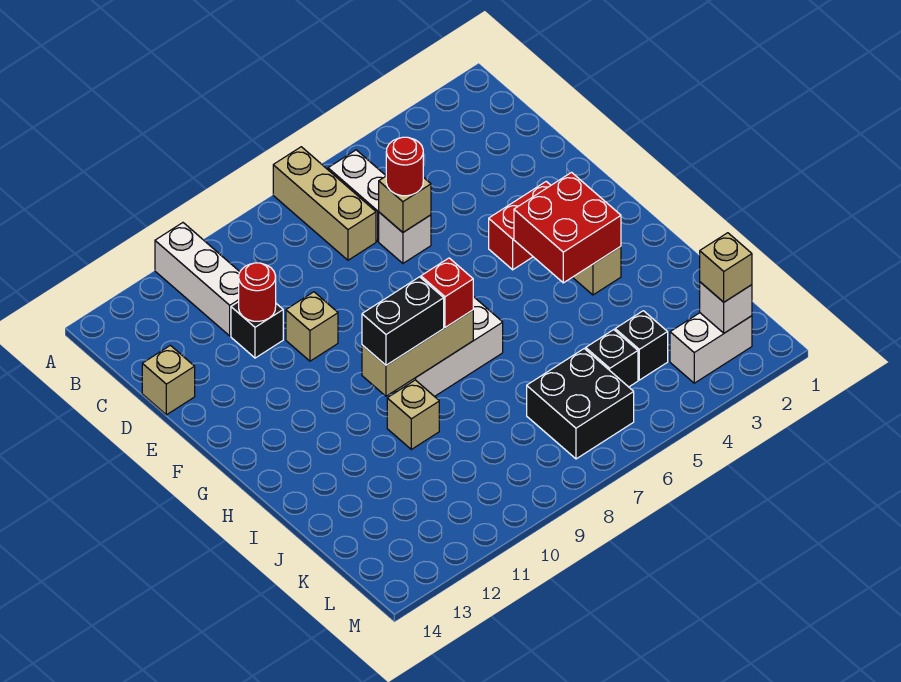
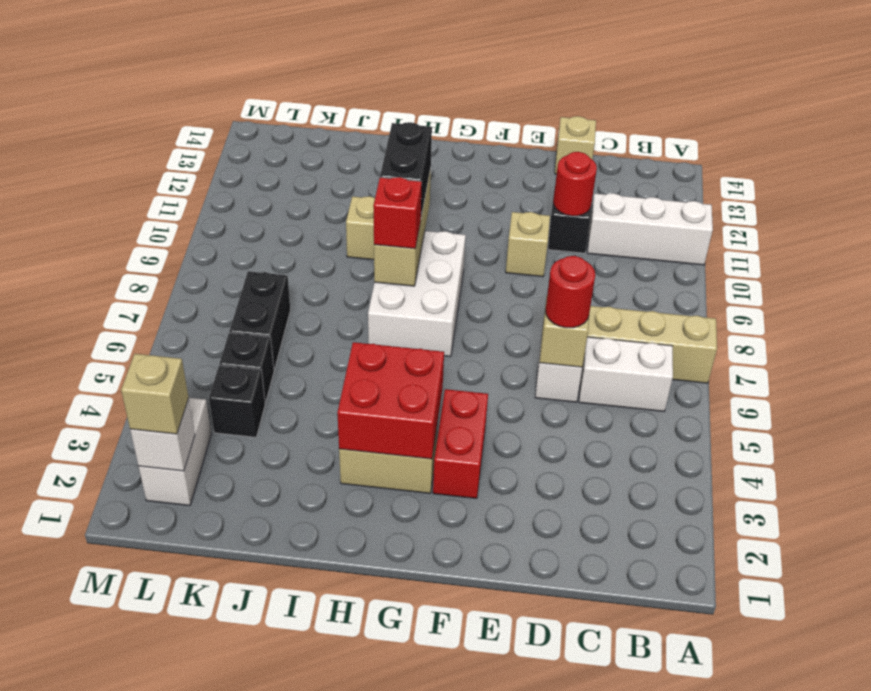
black brick K6:L7 level 1 -> black brick K6:K7 level 1

